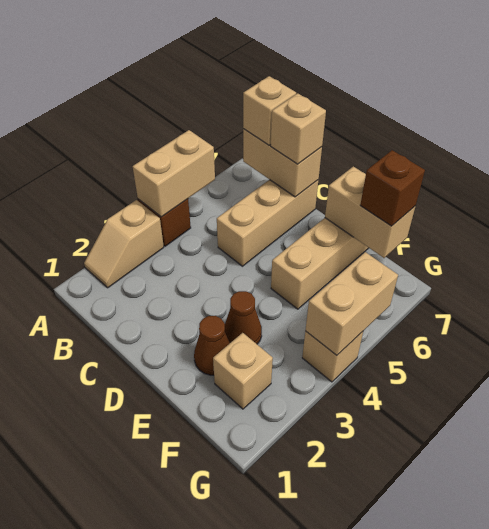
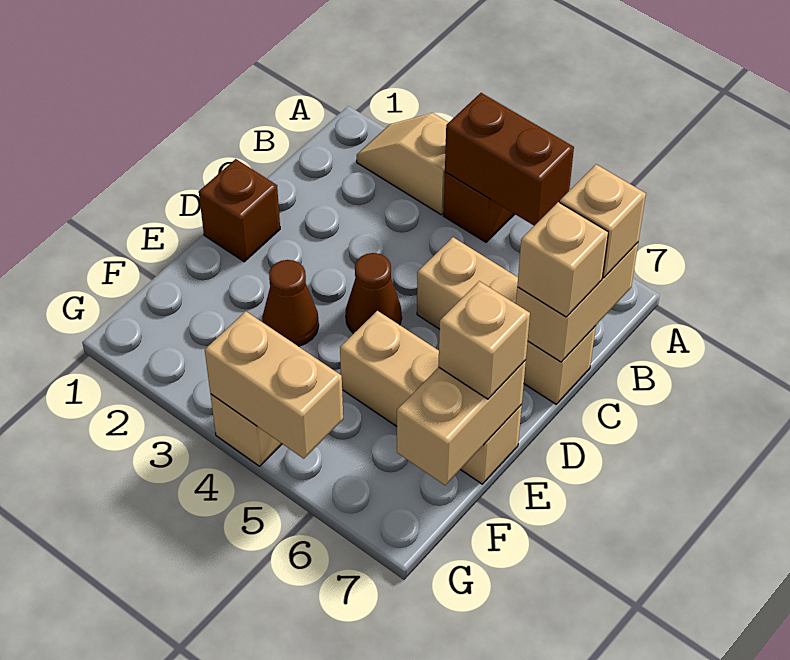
tan brick A4:A5 level 2 -> brown brick A4:A5 level 2
brown cone E2 level 1 -> brown cone D4 level 1
tan brick F2 level 1 -> tan brick E7 level 3
brown brick F7 level 3 -> brown brick D1 level 1

